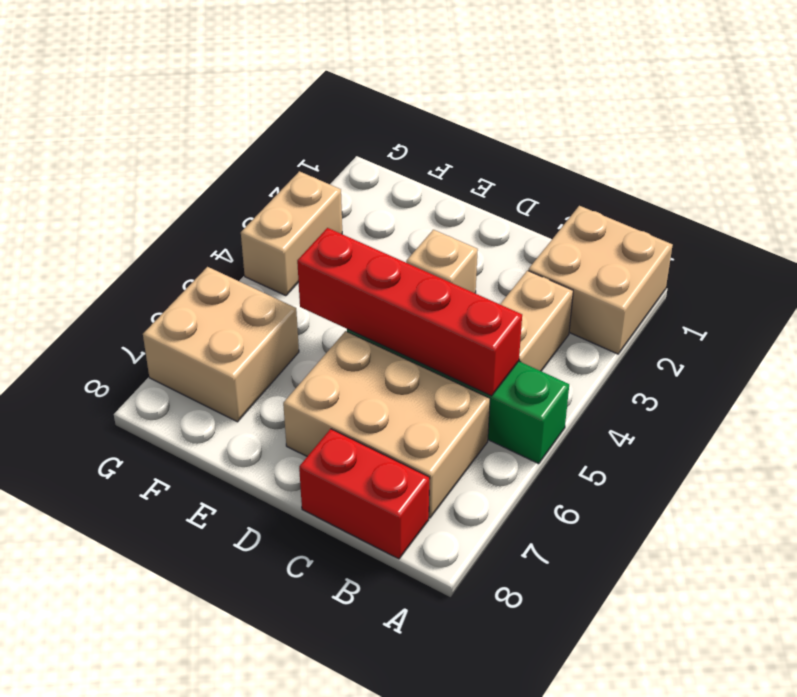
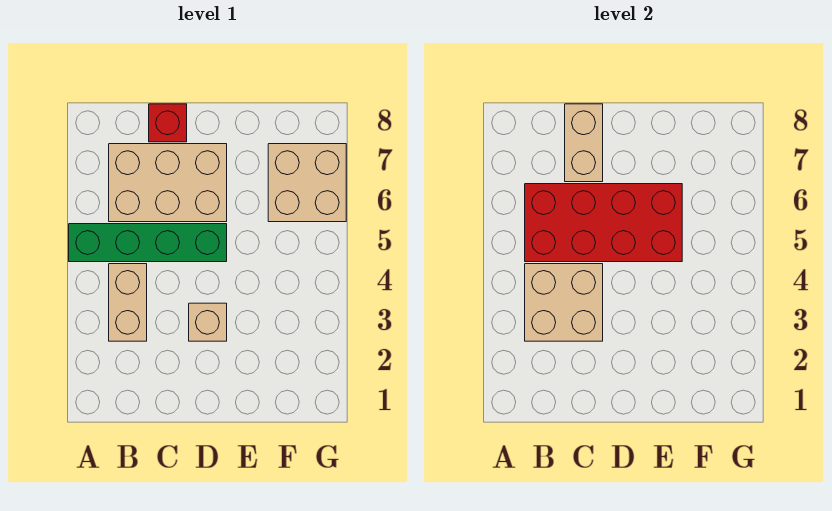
tan brick A1:B2 level 1 -> tan brick B3:C4 level 2
red brick B5:E5 level 2 -> red brick B5:E6 level 2
red brick B8:C8 level 1 -> red brick C8 level 1
tan brick G3:G4 level 1 -> tan brick C7:C8 level 2

